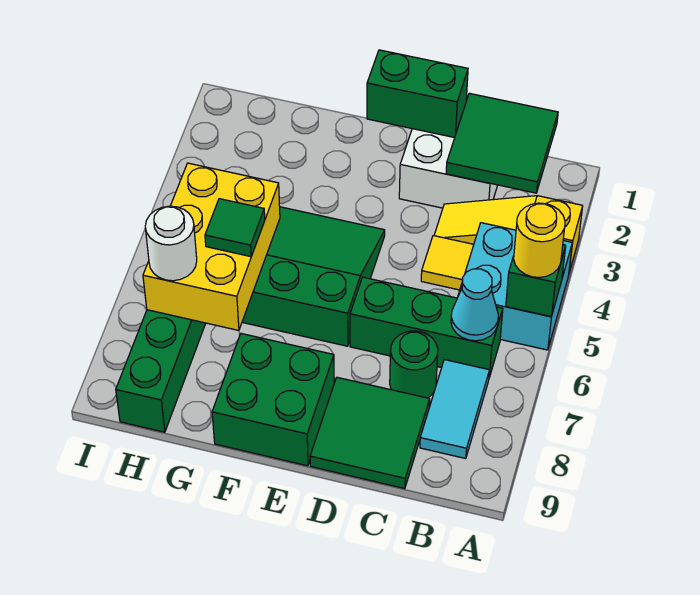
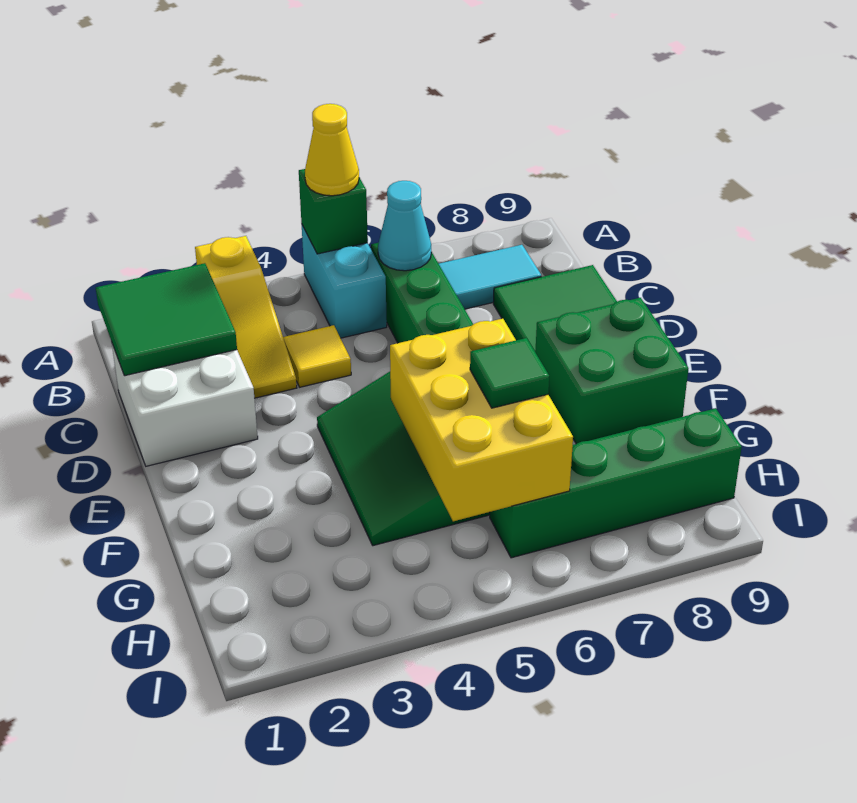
cyan brick A4:B5 level 1 -> cyan brick A5:B5 level 1
yellow round brick A5 level 3 -> yellow cone A5 level 3
green round brick C7 level 1 -> none
green brick D1:E1 level 2 -> none
yellow brick G5:H7 level 2 -> yellow brick F5:H6 level 2
white round brick H7 level 3 -> none

